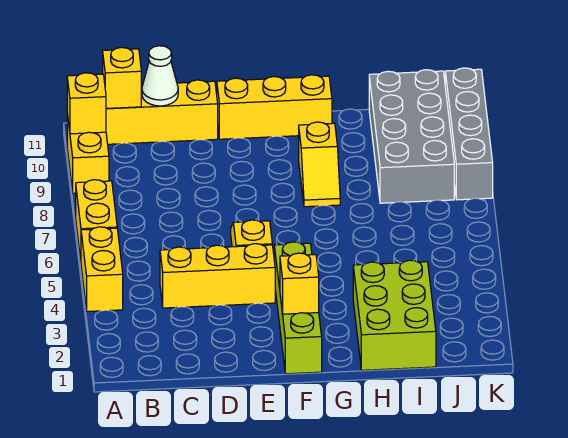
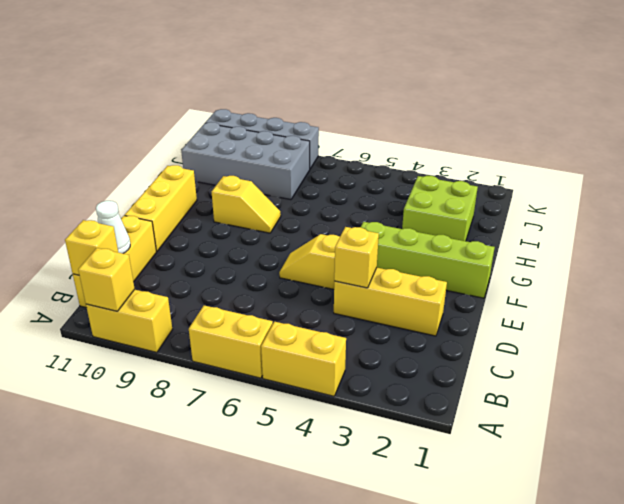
yellow brick C4:E4 level 1 -> yellow brick D2:D4 level 1
yellow brick F2 level 2 -> yellow brick D4 level 2
lime brick H1:I3 level 1 -> lime brick H2:I3 level 1

